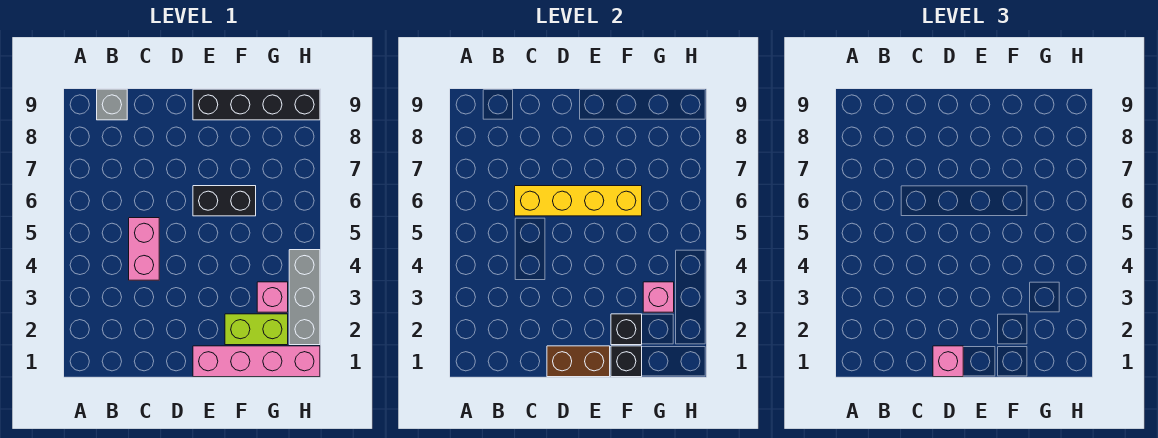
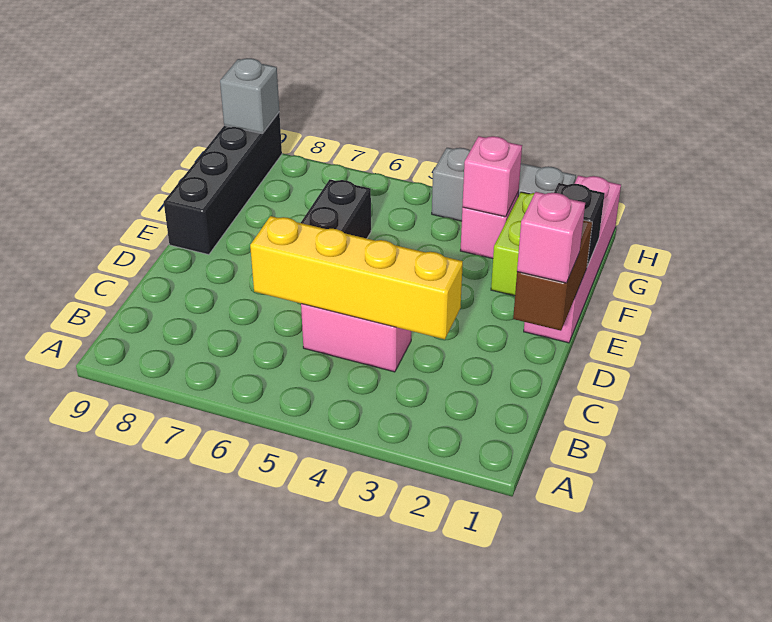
grey brick B9 level 1 -> grey brick H9 level 2
yellow brick C6:F6 level 2 -> yellow brick C3:C6 level 2
black brick F2 level 2 -> none

